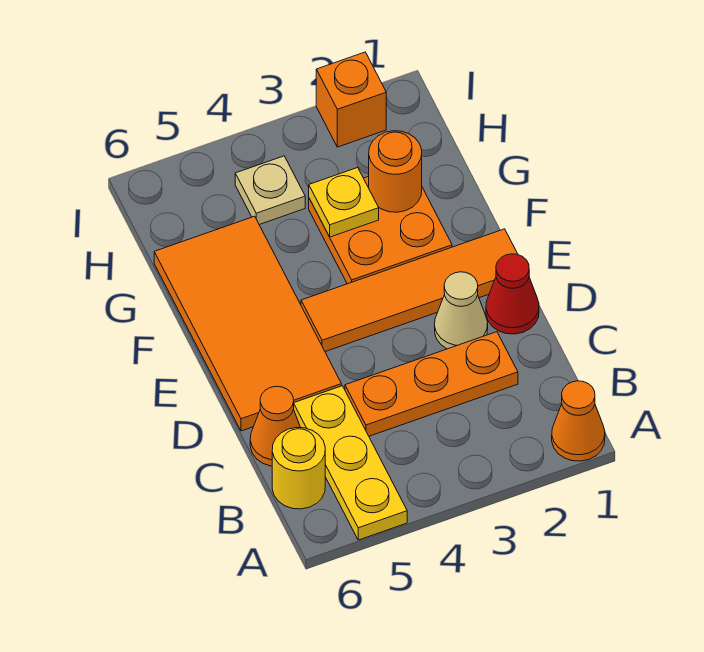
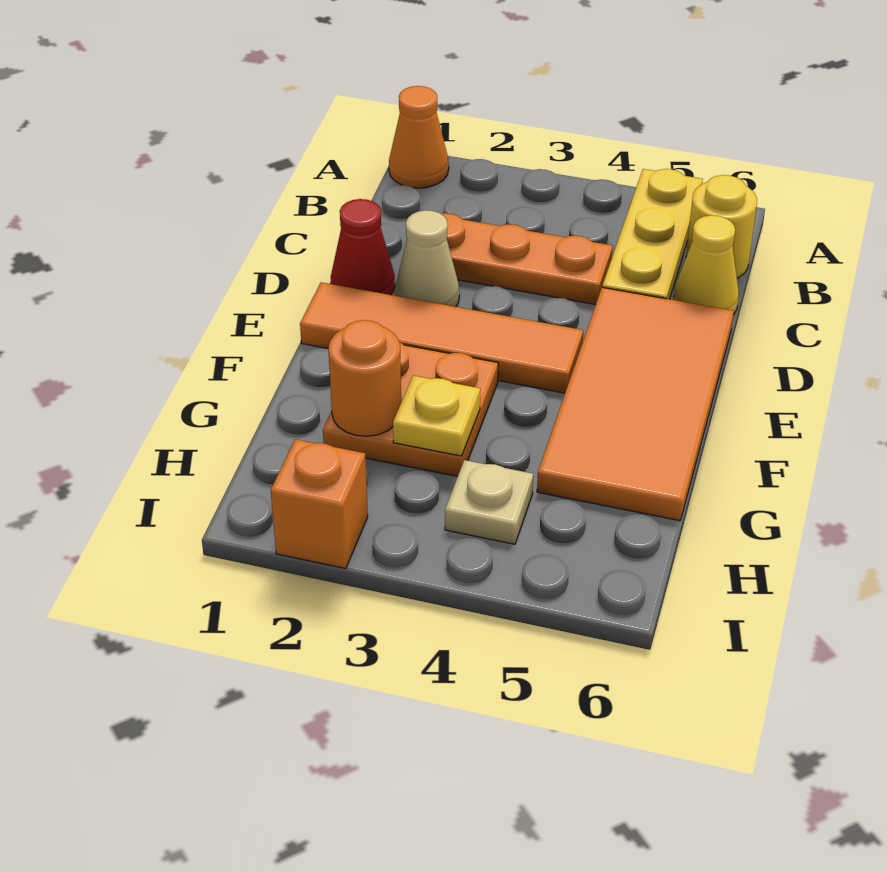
orange cone C6 level 1 -> yellow cone C6 level 1

